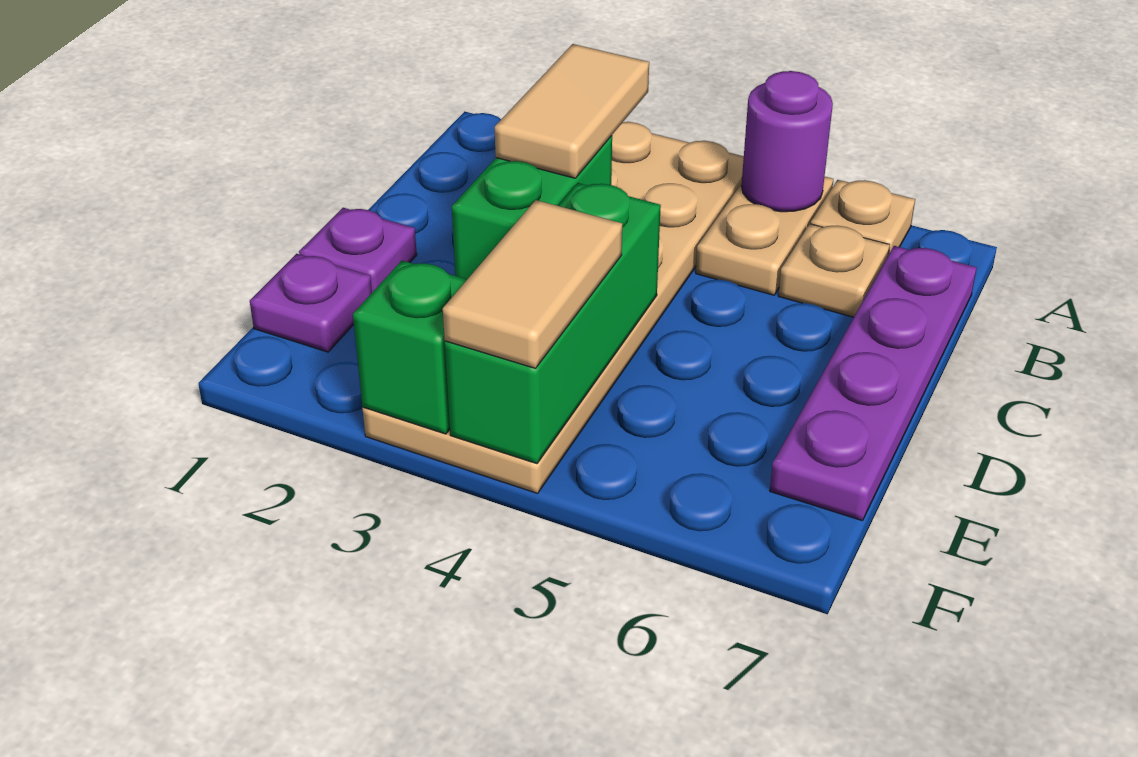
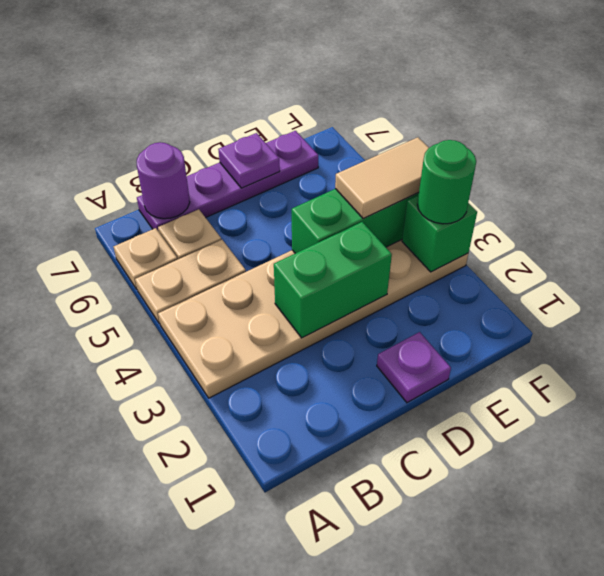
purple round brick A5 level 2 -> purple round brick B7 level 2
tan tile B3:C3 level 3 -> none
purple plate E1 level 1 -> purple plate D7 level 2
none -> green round brick F3 level 3

